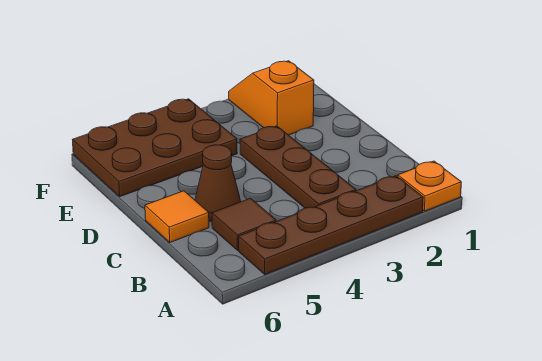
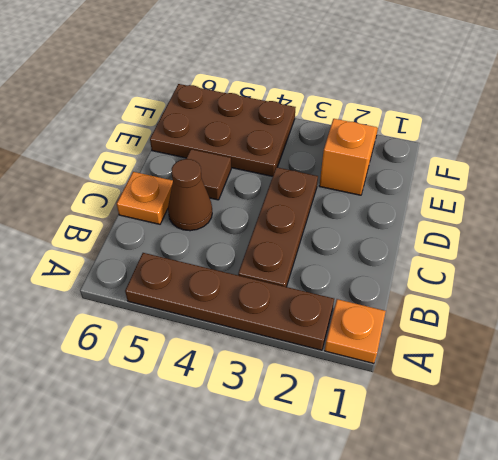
brown tile B5 level 1 -> brown tile D5 level 1
orange tile C6 level 1 -> orange plate C6 level 1

